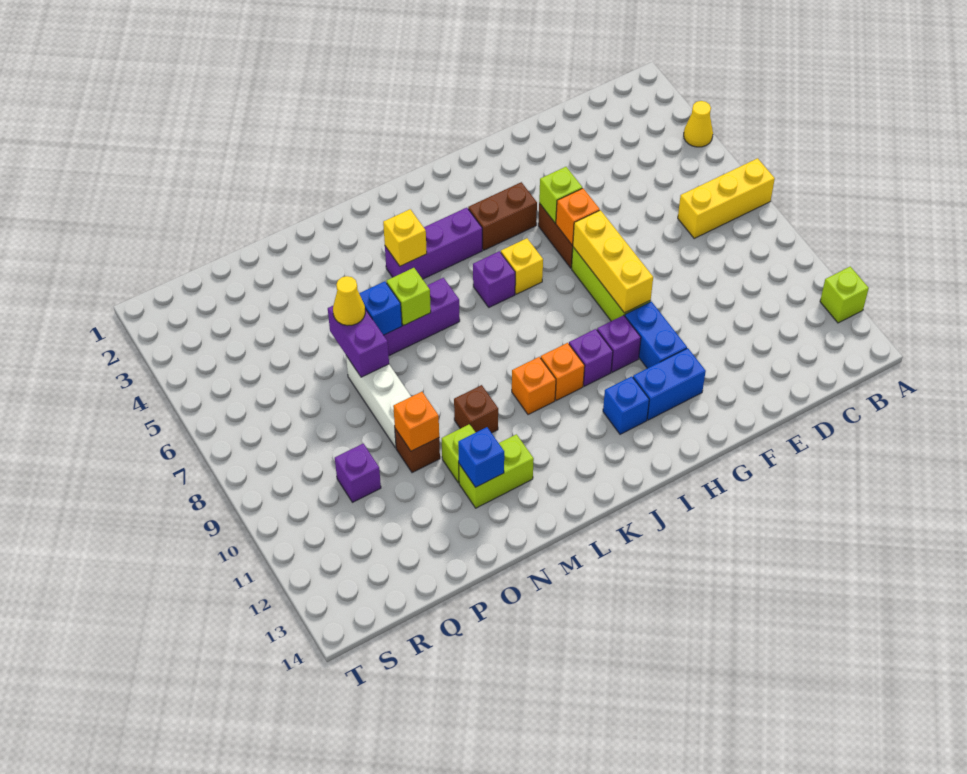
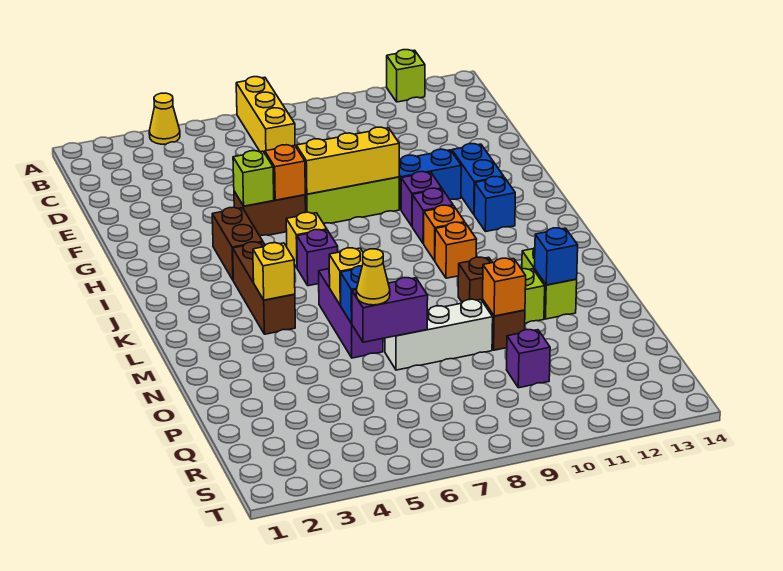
purple brick J4:L4 level 1 -> brown brick J4:L4 level 1
lime brick M6 level 2 -> yellow brick M6 level 2

